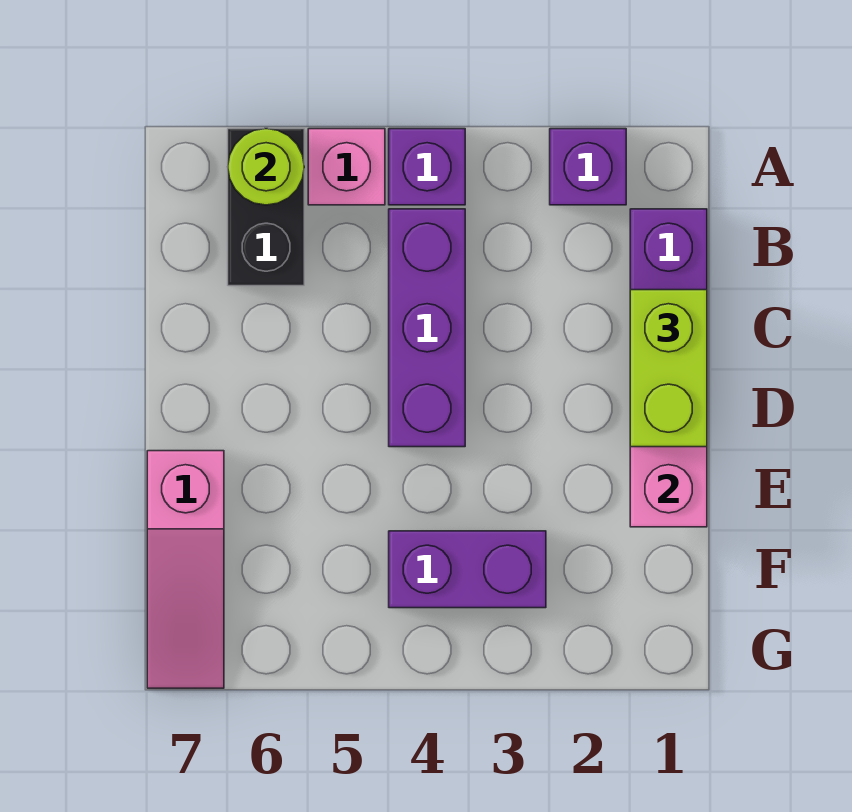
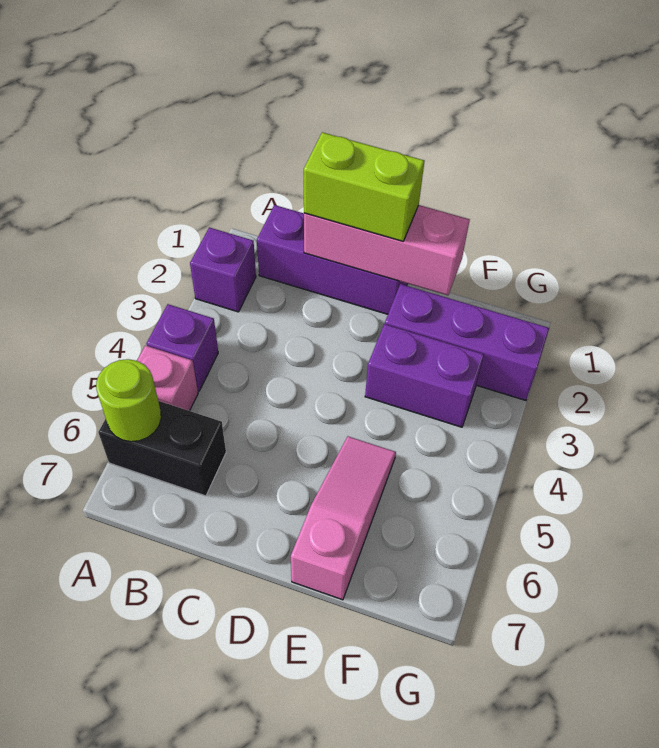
purple brick B4:D4 level 1 -> purple brick E2:G2 level 1
pink slope E7:G7 level 1 top E -> pink slope E5:E7 level 1 top 7
purple brick F3:F4 level 1 -> purple brick E3:F3 level 1

